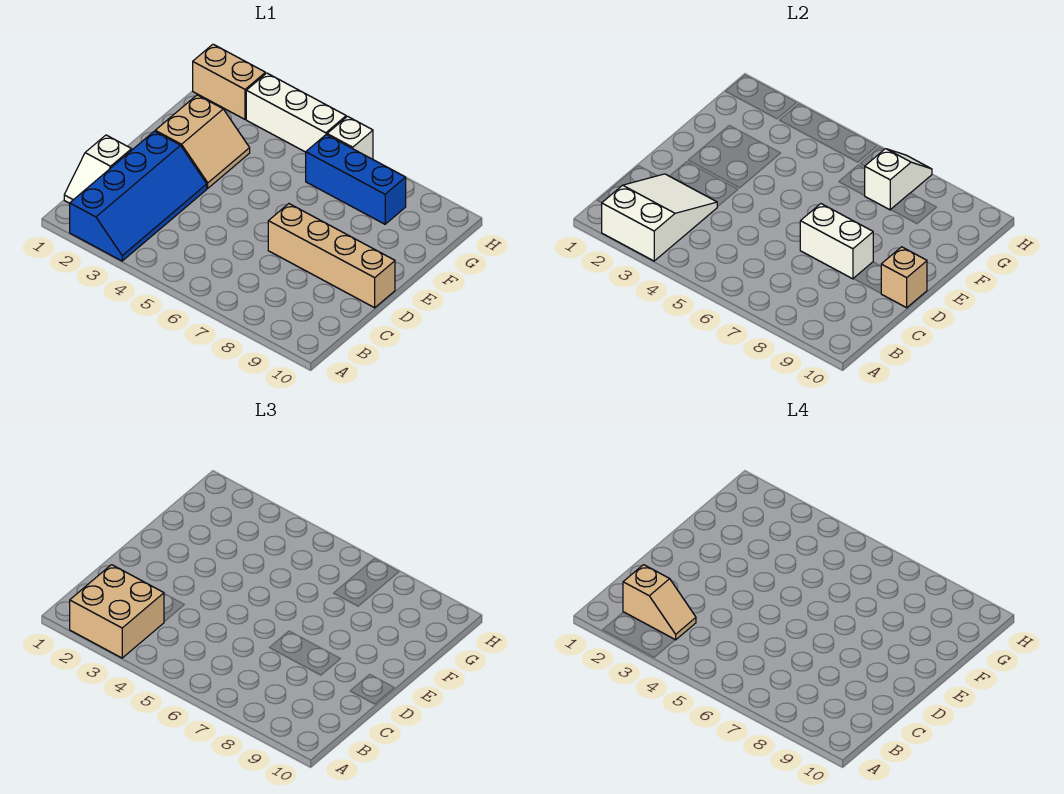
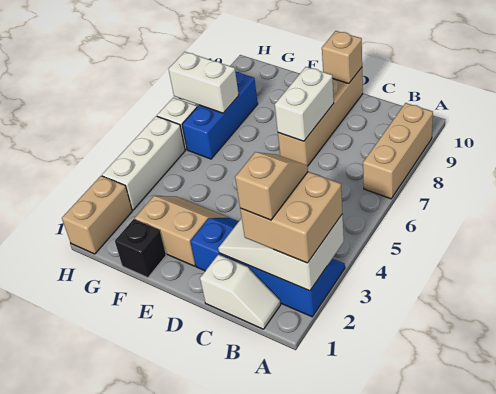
none -> tan brick A7:A9 level 1
none -> black brick F1 level 1
white slope G7:H7 level 2 top G -> white brick G7:H7 level 2

